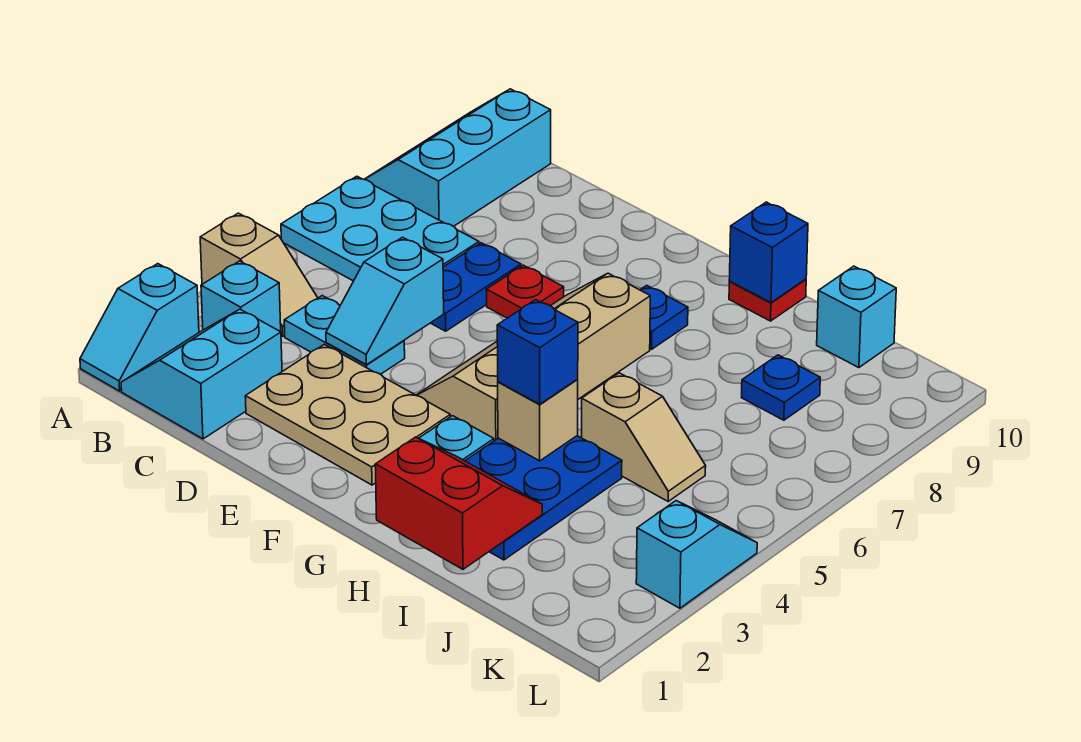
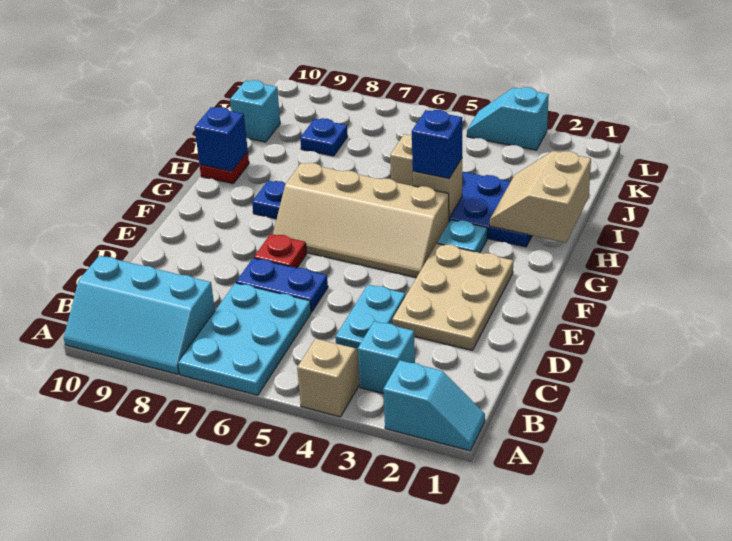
cyan slope B1:C2 level 1 top C -> none
cyan slope D4:D5 level 2 top 5 -> none
red slope H1:I2 level 2 top 1 -> tan slope H1:I2 level 2 top 1

